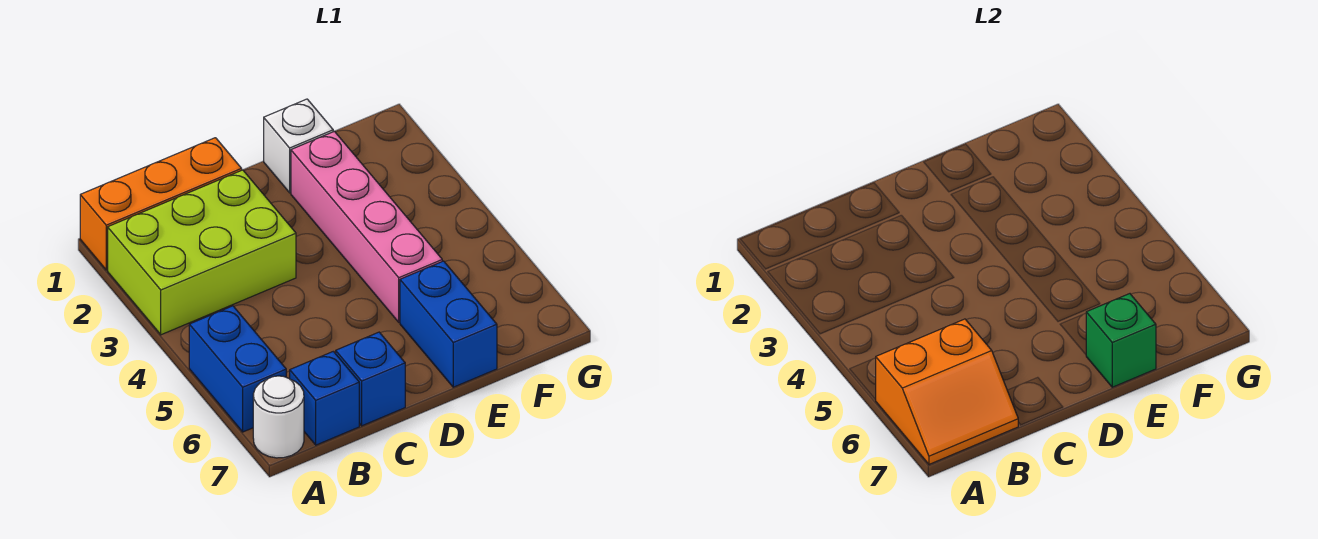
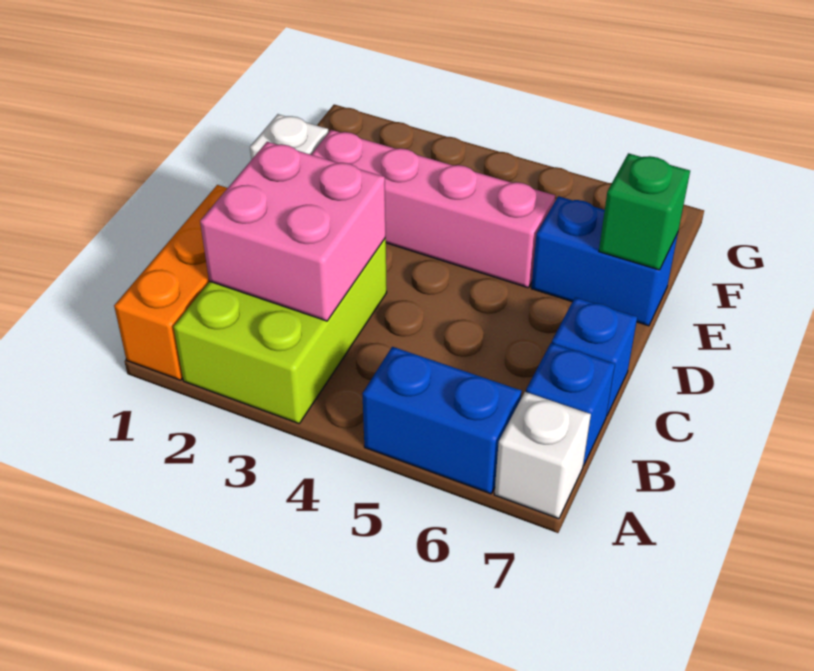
orange slope A6:B7 level 2 top 6 -> none
white round brick A7 level 1 -> white brick A7 level 1
none -> pink brick B2:C3 level 2

